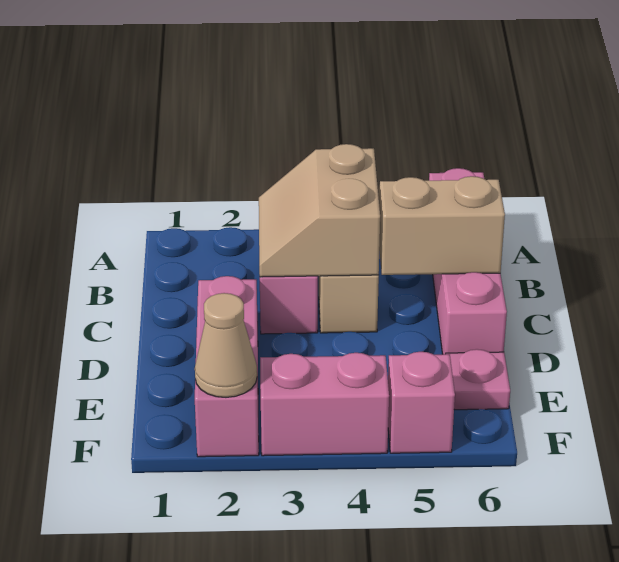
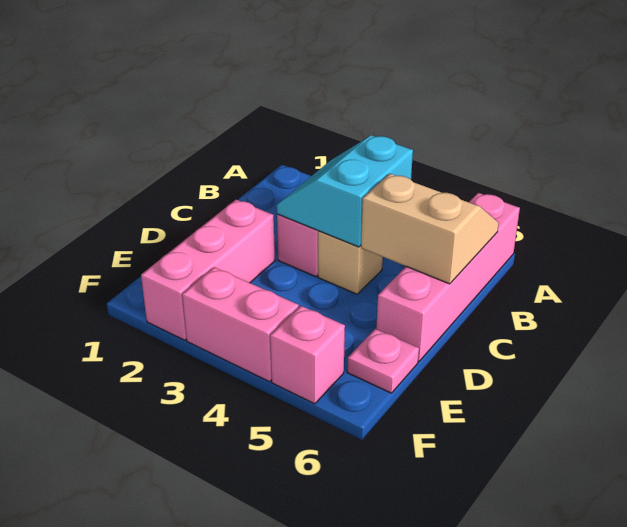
tan slope B3:C4 level 2 top 4 -> cyan slope B3:C4 level 2 top 4
tan cone F2 level 2 -> none

